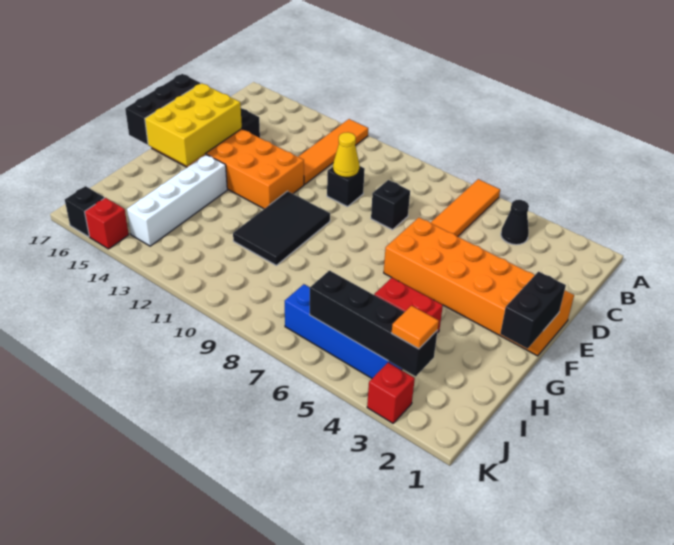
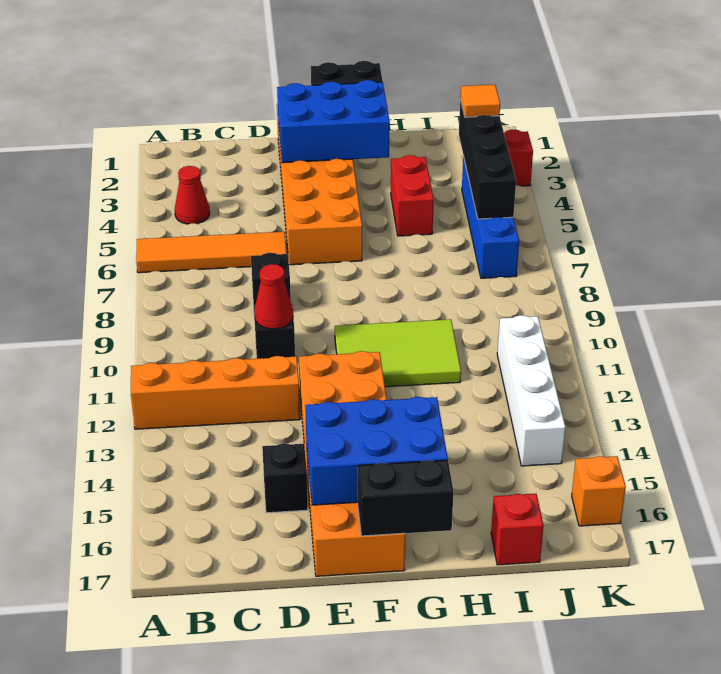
orange tile A12:D12 level 1 -> orange brick A12:D12 level 1
black cone B4 level 1 -> red cone B4 level 1
yellow cone D10 level 2 -> red cone D10 level 2
none -> blue brick E2:G3 level 2
yellow brick E15:G16 level 2 -> blue brick E15:G16 level 2
black brick E17:G17 level 2 -> black brick F17:G17 level 2
black tile F10:H11 level 1 -> lime tile F10:H11 level 1
white brick G14:J14 level 1 -> white brick J11:J14 level 1
red brick K15 level 1 -> red brick I17 level 1
black brick K16 level 1 -> orange brick K16 level 1

